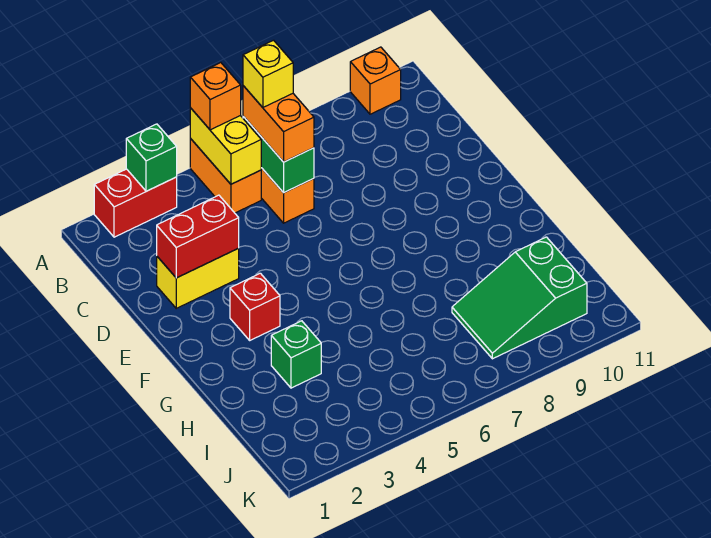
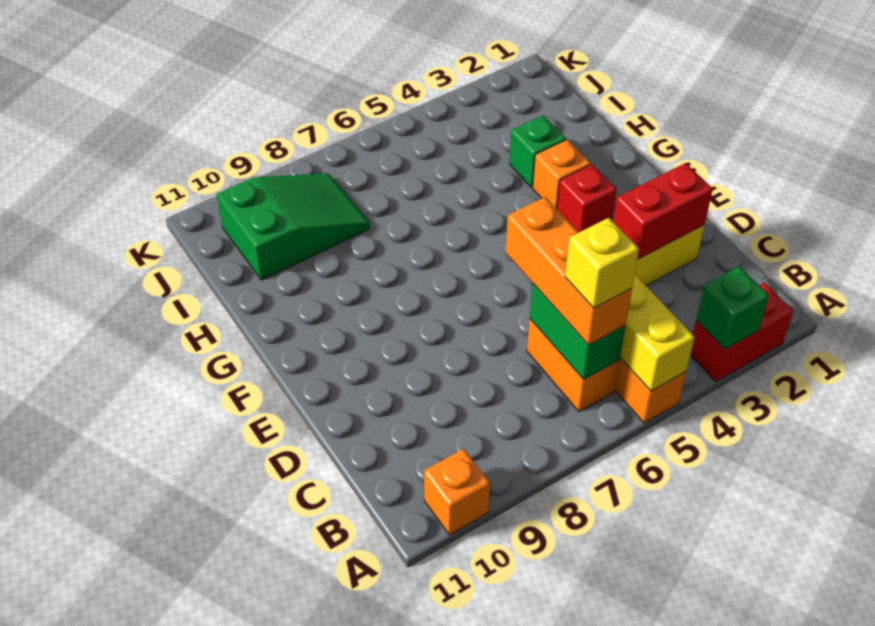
orange brick A5 level 3 -> orange brick G3 level 1
orange brick B6:C6 level 3 -> orange brick B6:D6 level 3

